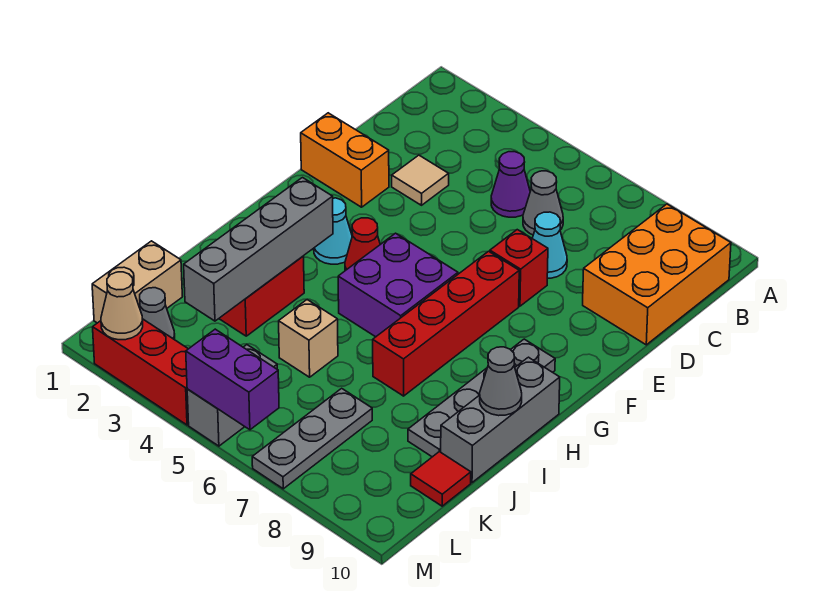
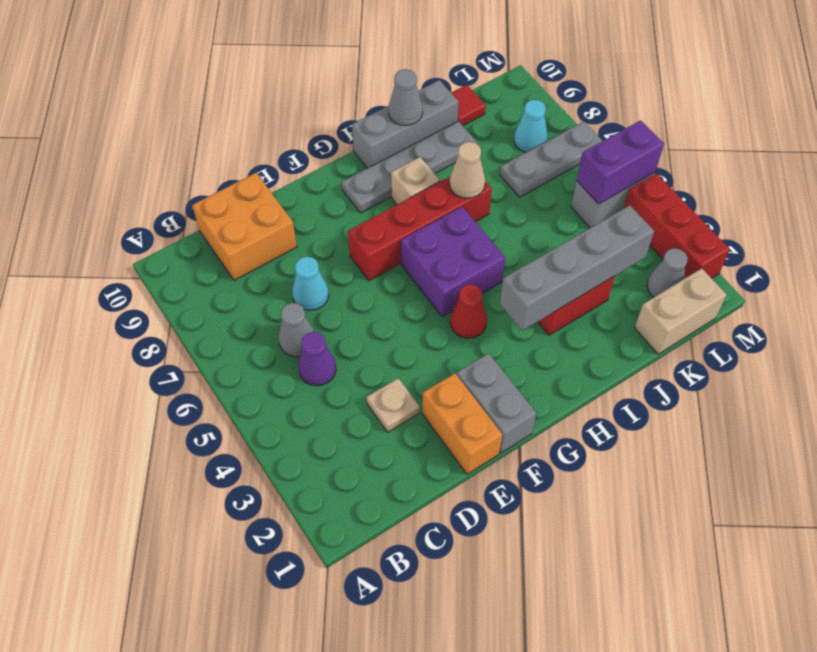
orange brick B9:D10 level 1 -> orange brick C9:D10 level 1
tan tile D3 level 1 -> tan plate D3 level 1
red brick E7 level 1 -> none
none -> grey brick F1:F2 level 1
cyan cone G3 level 1 -> cyan cone L8 level 1
tan brick J5 level 1 -> tan brick H8 level 1
tan cone M2 level 2 -> tan cone I7 level 2
purple brick M5:M6 level 2 -> purple brick L5:M5 level 2

